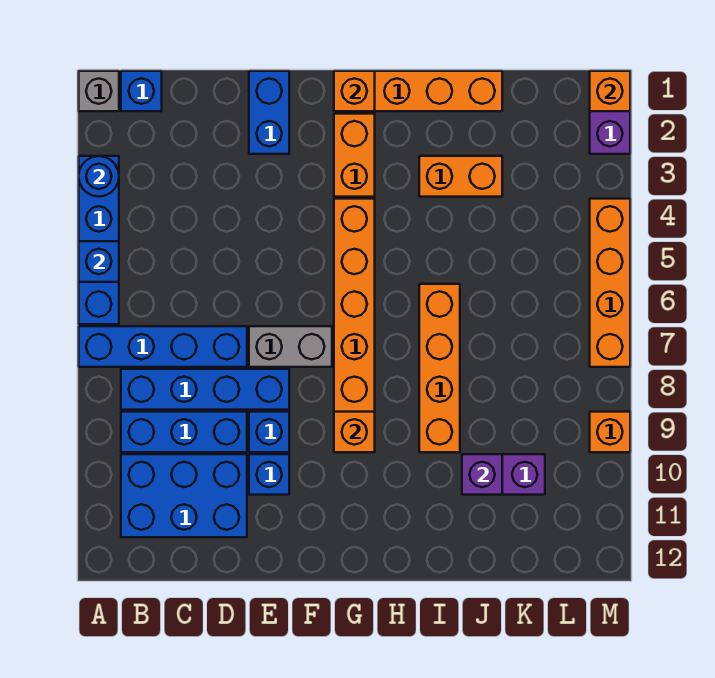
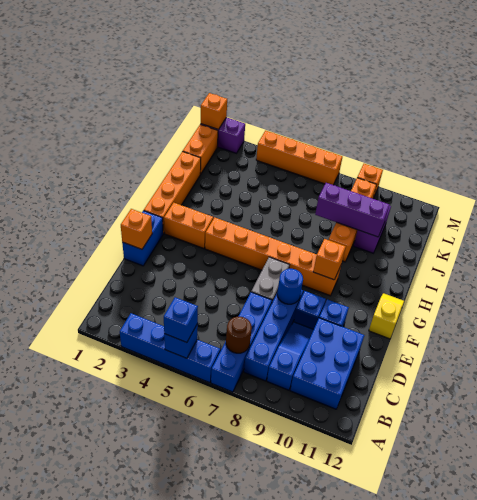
grey brick A1 level 1 -> none
blue round brick A3 level 2 -> blue round brick E8 level 2
blue brick B1 level 1 -> blue brick A5 level 3
none -> brown round brick B7 level 2
blue brick B9:D9 level 1 -> blue slope B9:D9 level 1 top B
blue brick E1:E2 level 1 -> blue brick E1:F1 level 1
none -> yellow slope F12:G12 level 1 top F
orange brick G1 level 2 -> orange brick E1 level 2
orange brick I3:J3 level 1 -> orange brick K1:L1 level 1
orange brick I6:I9 level 1 -> orange brick I9:L9 level 1
purple brick J10 level 2 -> purple brick J8:J10 level 2

